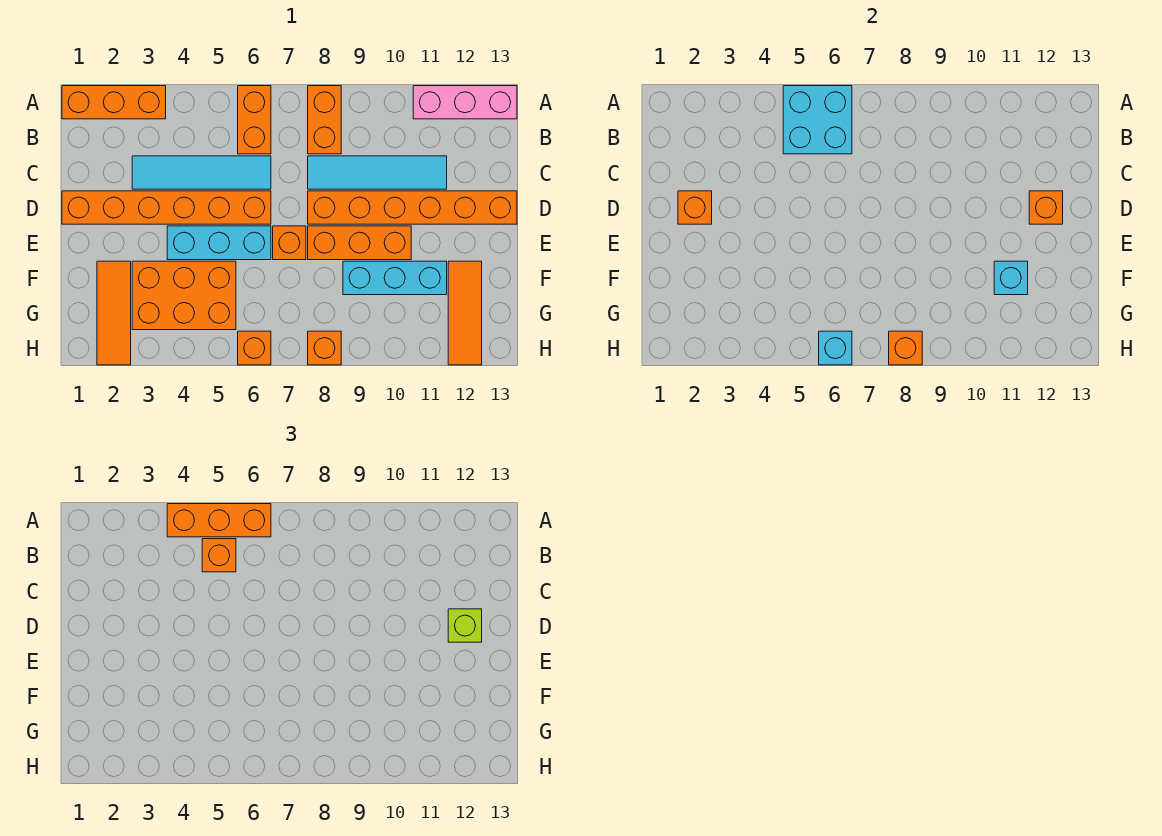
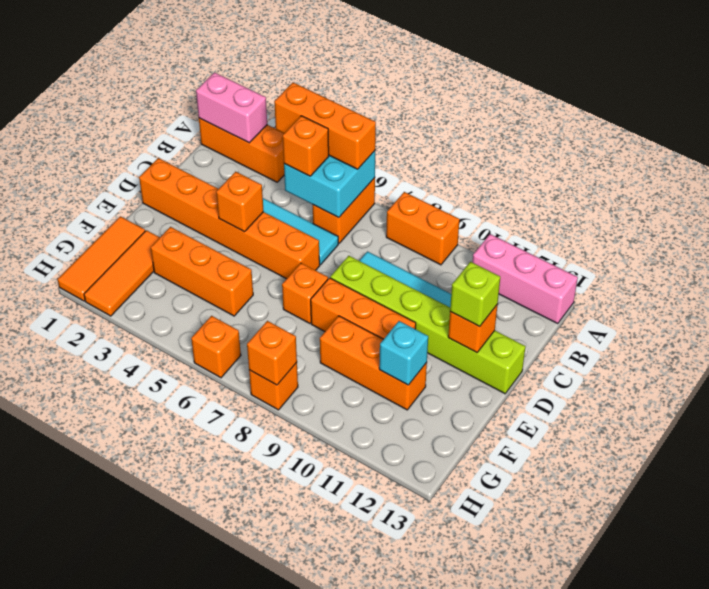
none -> pink brick A1:A2 level 2
orange brick A8:B8 level 1 -> orange brick A8:A9 level 1
orange brick D2 level 2 -> orange brick D4 level 2
orange brick D8:D13 level 1 -> lime brick D8:D13 level 1
cyan brick E4:E6 level 1 -> none
orange brick F3:G5 level 1 -> orange brick F3:F5 level 1
cyan brick F9:F11 level 1 -> orange brick F9:F11 level 1
orange tile F12:H12 level 1 -> orange tile F1:H1 level 1
cyan brick H6 level 2 -> none

